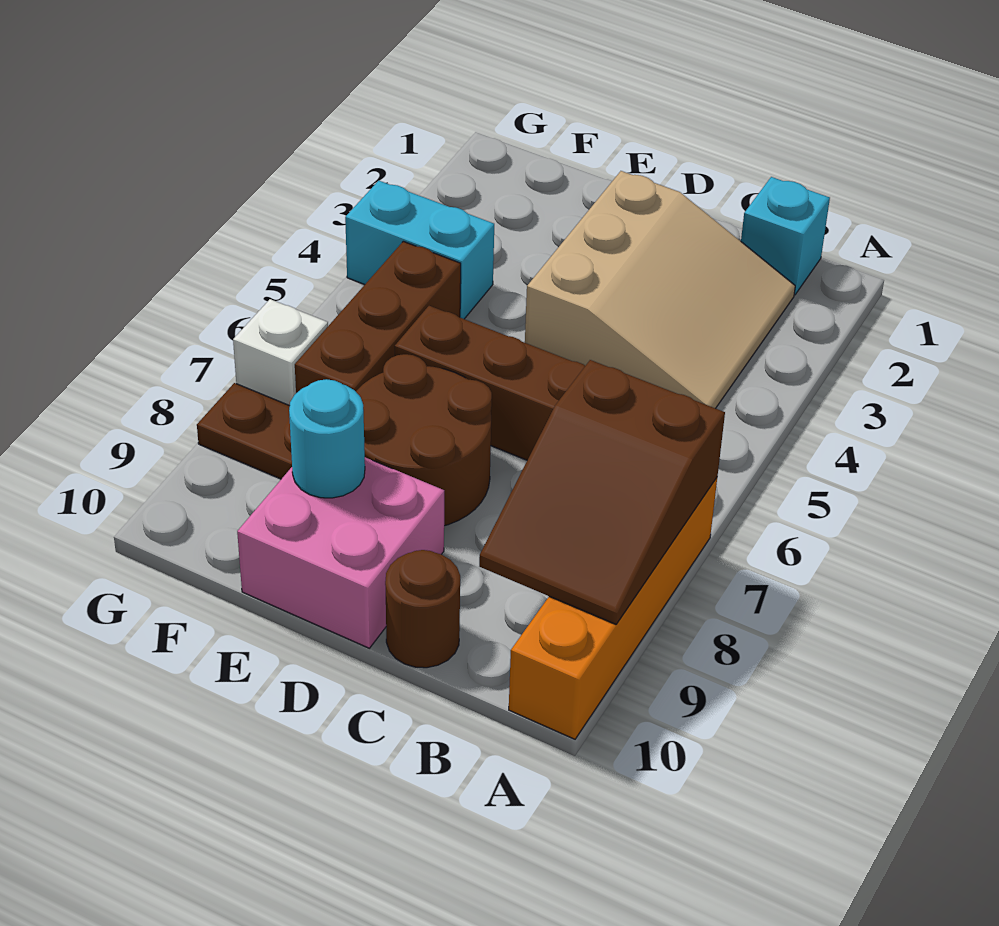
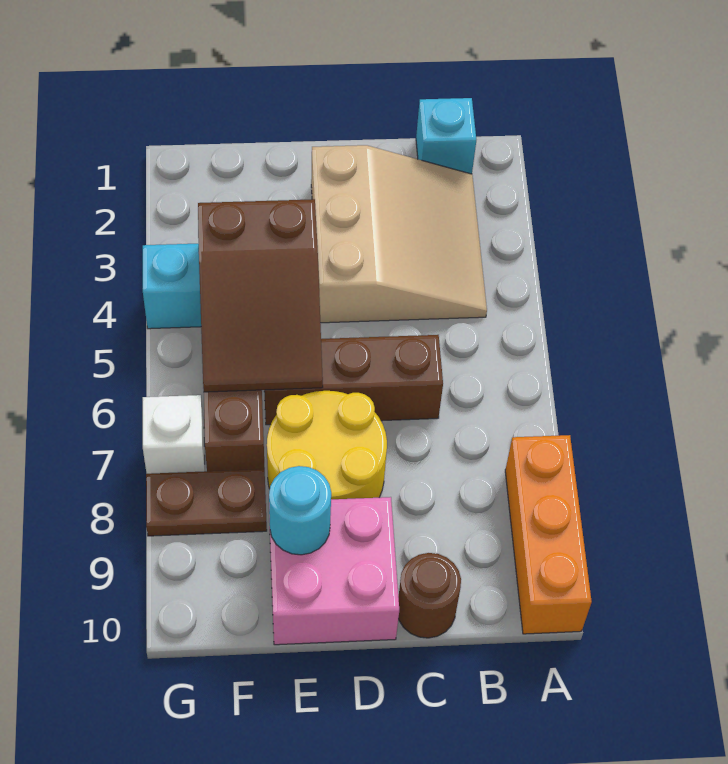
orange brick A7:A10 level 1 -> orange brick A8:A10 level 1
brown slope A7:B9 level 2 top 7 -> brown slope E4:F6 level 2 top 4
brown round brick D7:E8 level 1 -> yellow round brick D7:E8 level 1

